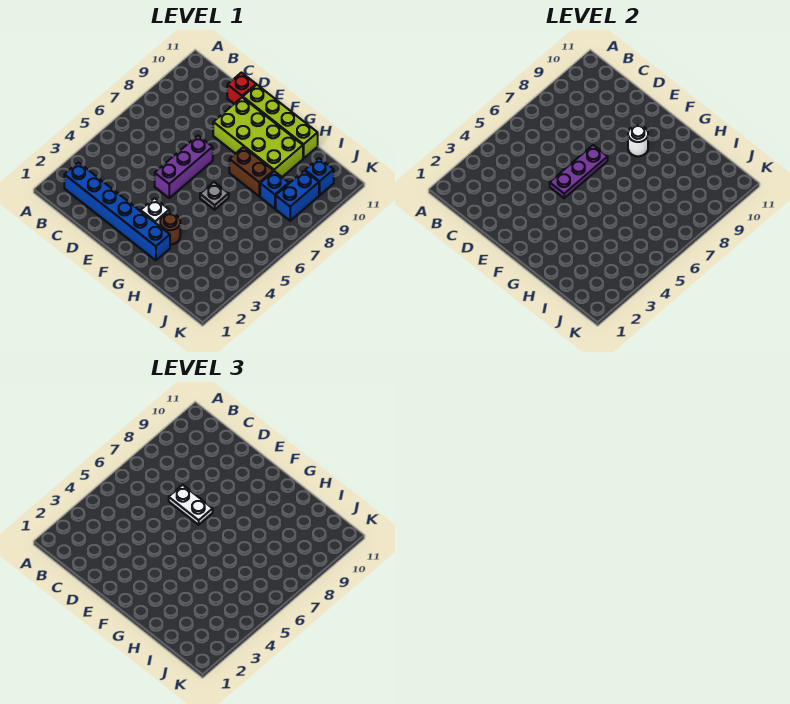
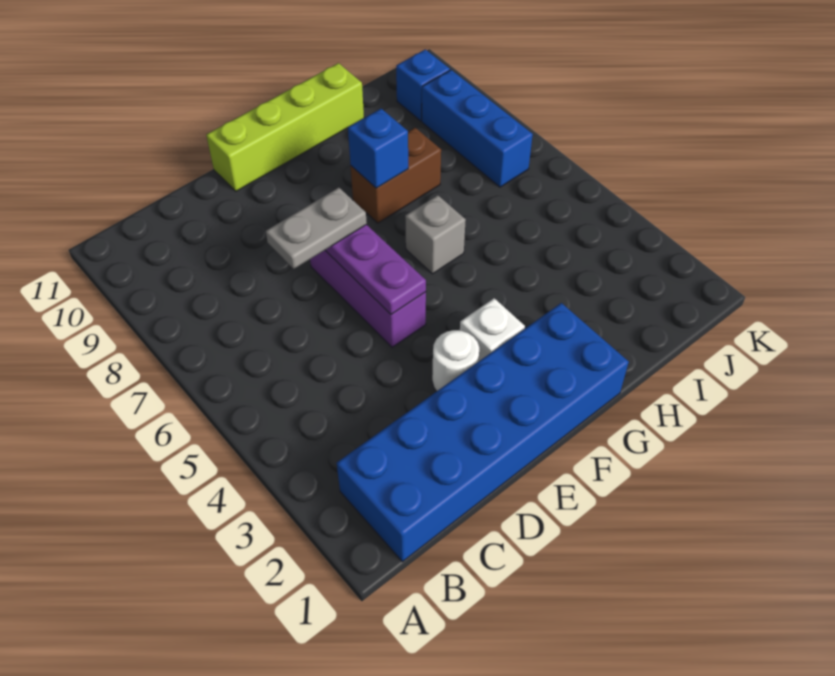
blue brick B2:G2 level 1 -> blue brick B1:G2 level 1
white plate D7:E7 level 3 -> grey plate D7:E7 level 3
red brick D11 level 1 -> none
lime brick E9:H10 level 1 -> none
white round brick F9 level 2 -> white round brick E3 level 1
brown round brick G3 level 1 -> none
grey plate G6 level 1 -> grey brick G6 level 1
blue brick I8 level 1 -> blue brick G8 level 2
blue brick J8:J9 level 1 -> blue brick J7:J9 level 1

